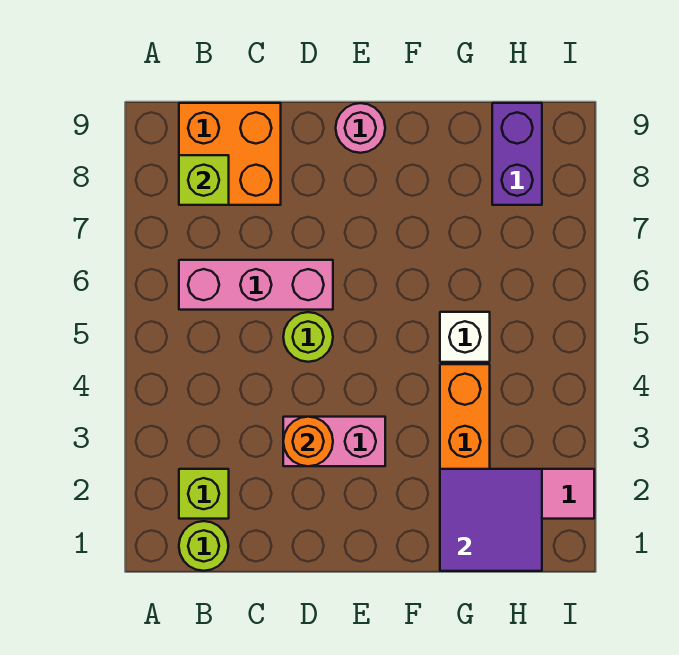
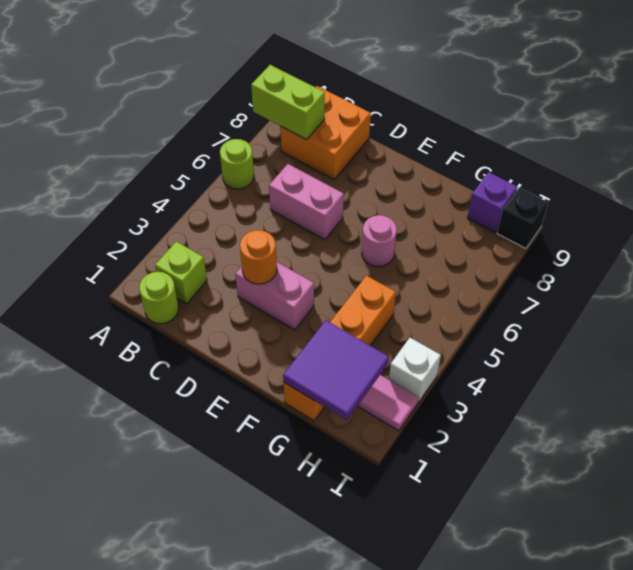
pink brick B6:D6 level 1 -> pink brick C6:D6 level 1
lime brick B8 level 2 -> lime brick A8:B8 level 2
lime round brick D5 level 1 -> lime round brick A6 level 1
pink round brick E9 level 1 -> pink round brick F6 level 1
white brick G5 level 1 -> white brick I3 level 1
purple brick H8:H9 level 1 -> purple brick H9 level 1
none -> black brick I9 level 1

